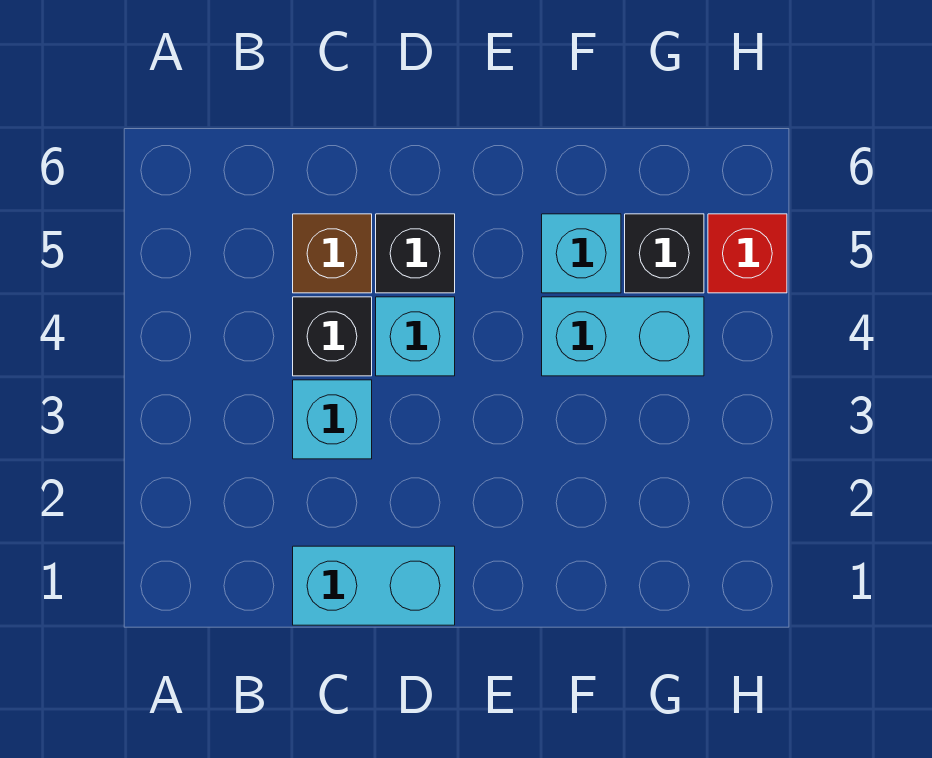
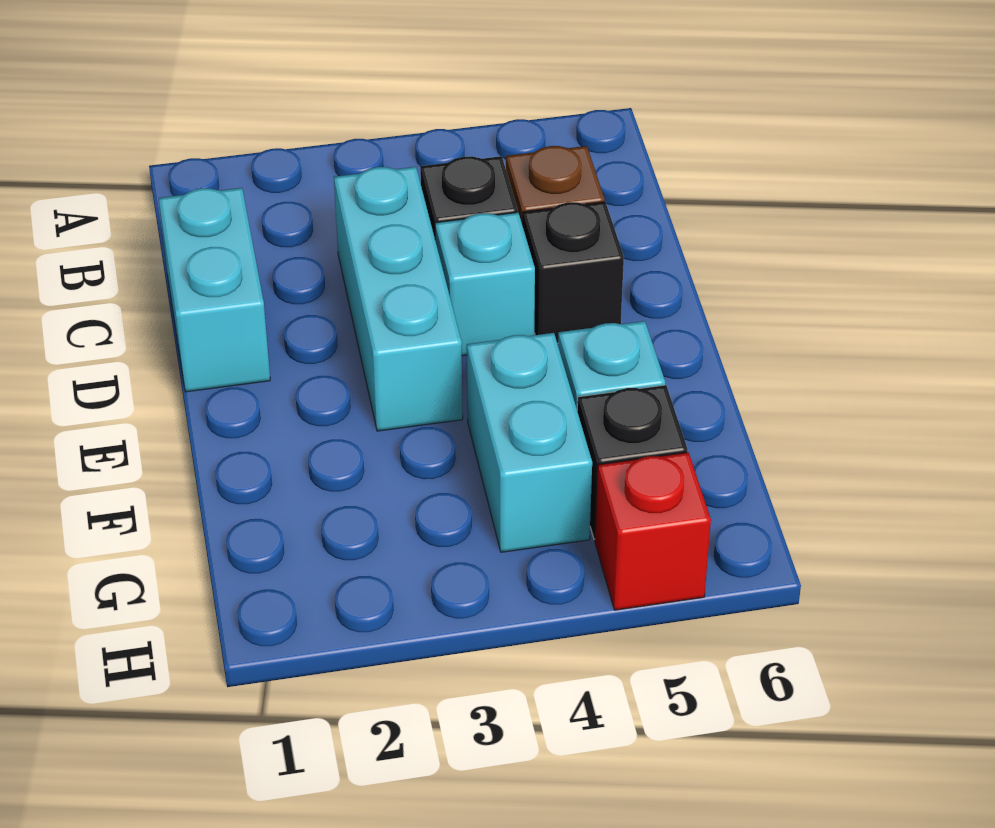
cyan brick C3 level 1 -> cyan brick C3:E3 level 1

